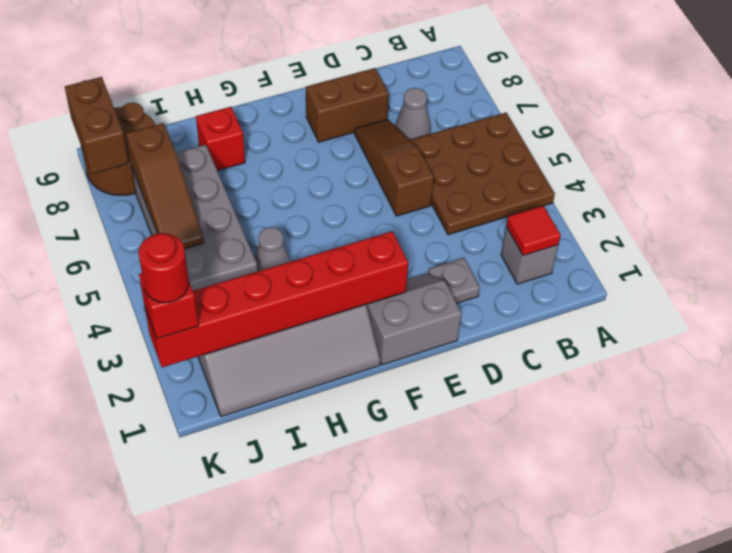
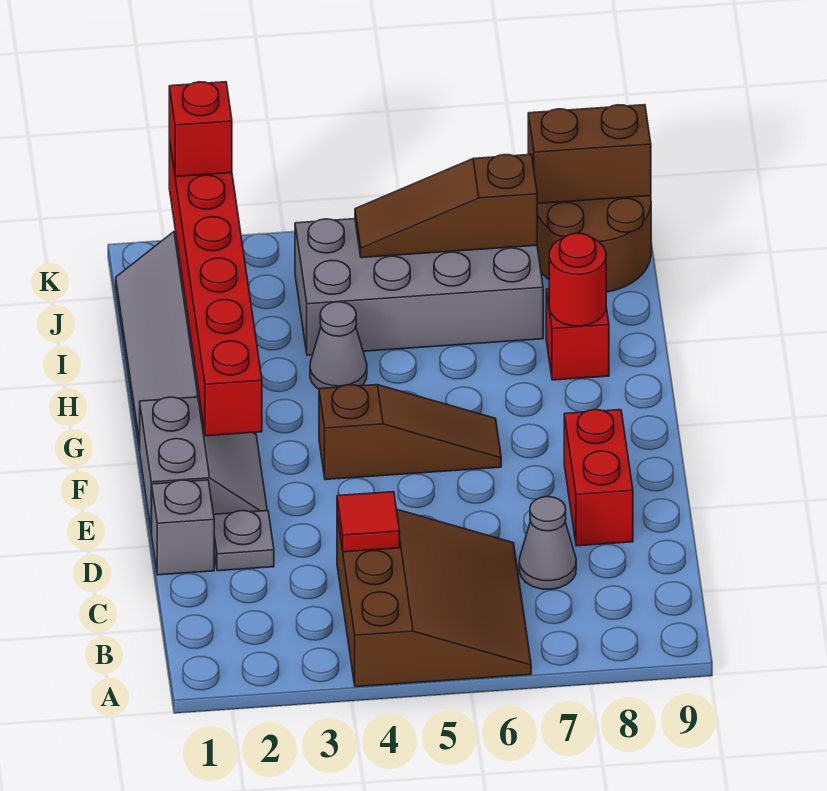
brown plate A4:C6 level 1 -> brown slope A4:C6 level 1 top 4
grey brick B2 level 1 -> grey brick D1 level 1
red tile B2 level 2 -> red tile C4 level 2
brown slope D5:D7 level 1 top 5 -> brown slope F4:F6 level 1 top 4
brown brick D8:E8 level 1 -> red brick D8:E8 level 1
red round brick K2 level 4 -> red round brick H8 level 2

